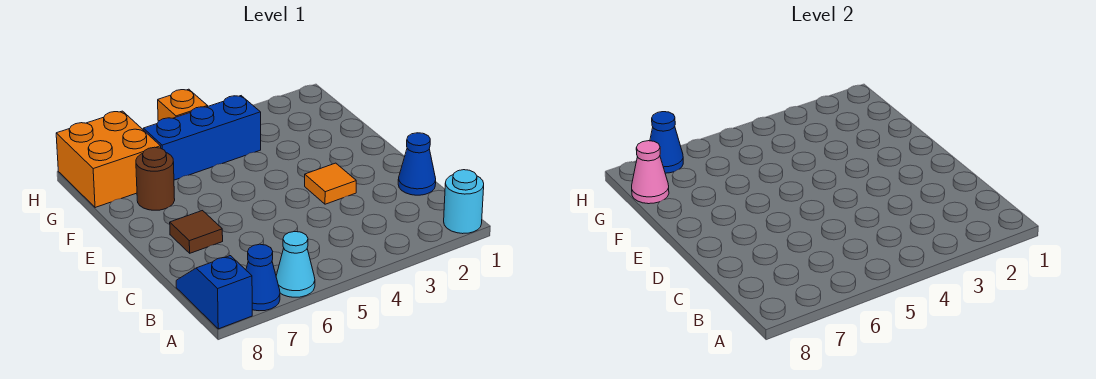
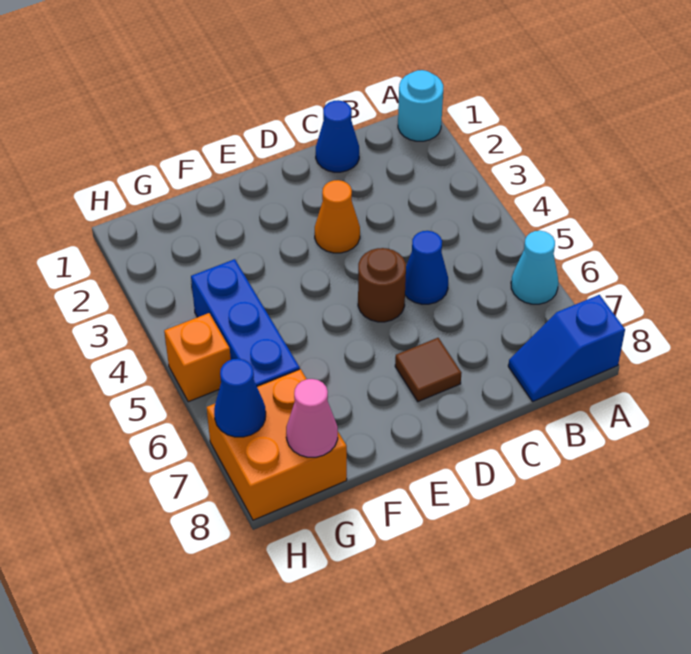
blue cone A7 level 1 -> blue cone C5 level 1
orange tile D3 level 1 -> orange cone D3 level 1
brown round brick F7 level 1 -> brown round brick D5 level 1

